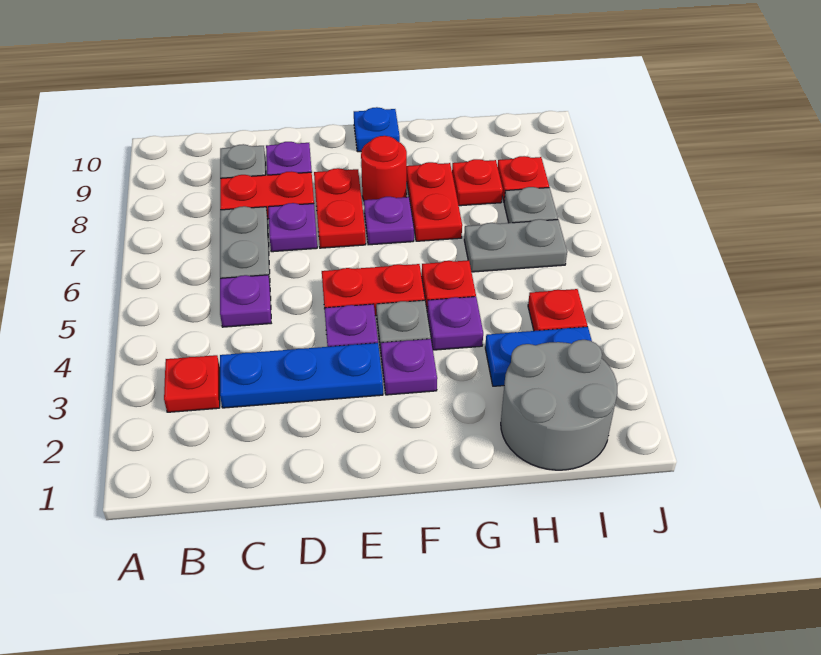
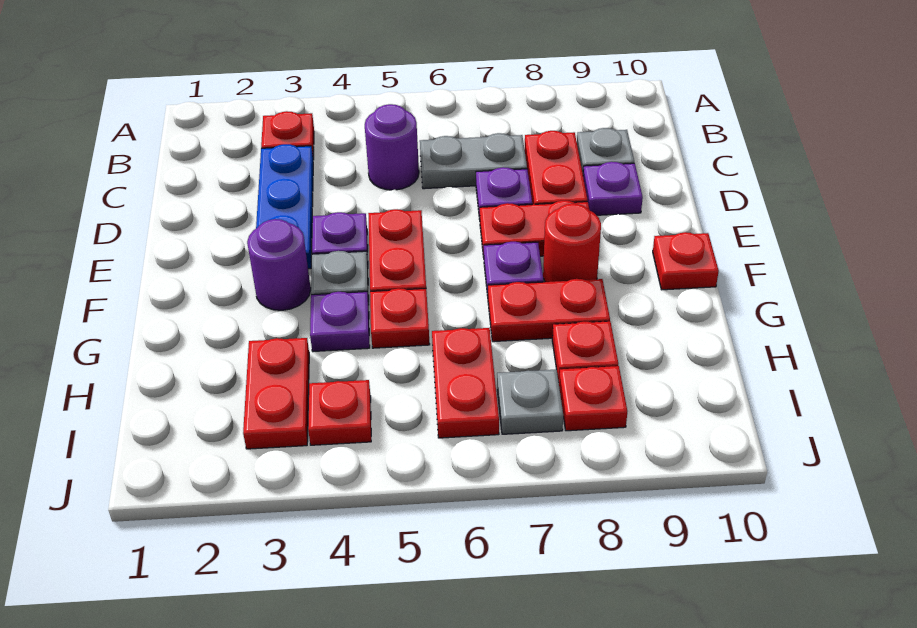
purple plate C5 level 1 -> purple round brick C5 level 1
purple plate F3 level 1 -> purple round brick F3 level 1
blue plate F10 level 1 -> red plate F10 level 1
grey round brick H1:I2 level 1 -> none
blue plate H3:I3 level 1 -> red plate H3:I3 level 1
grey plate H6:I6 level 1 -> red plate H6:I6 level 1

